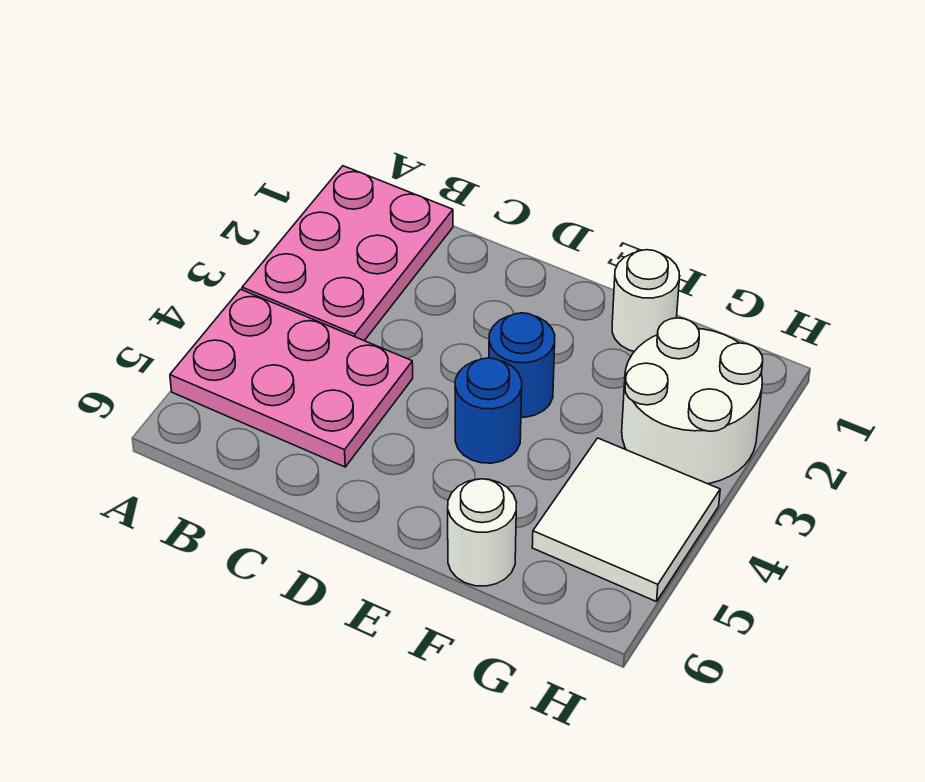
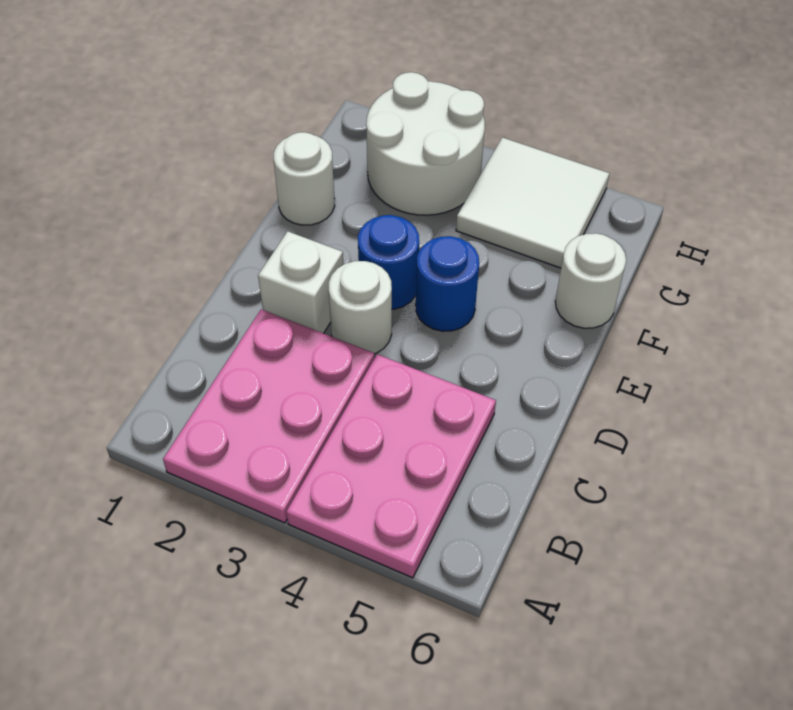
pink plate A1:B3 level 1 -> pink plate A2:C3 level 1
none -> white brick D2 level 1
none -> white round brick D3 level 1

